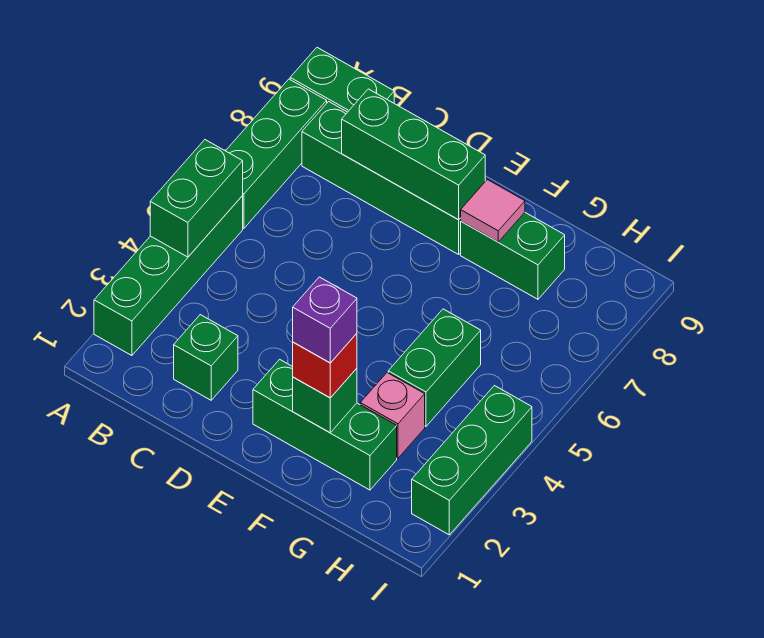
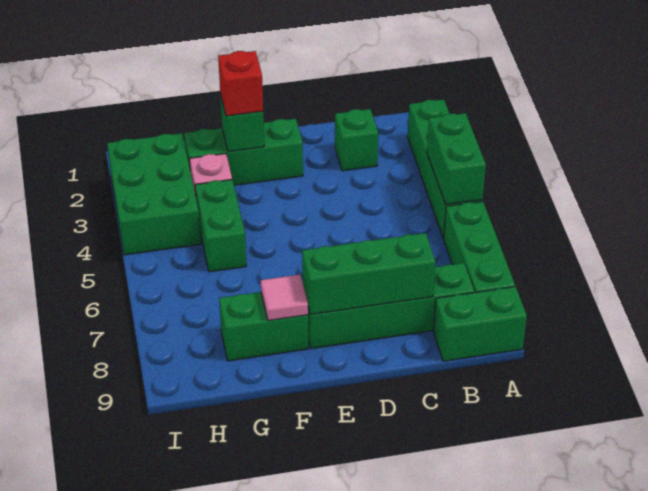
purple brick F2 level 4 -> none
green brick I2:I4 level 1 -> green brick H2:I4 level 1

